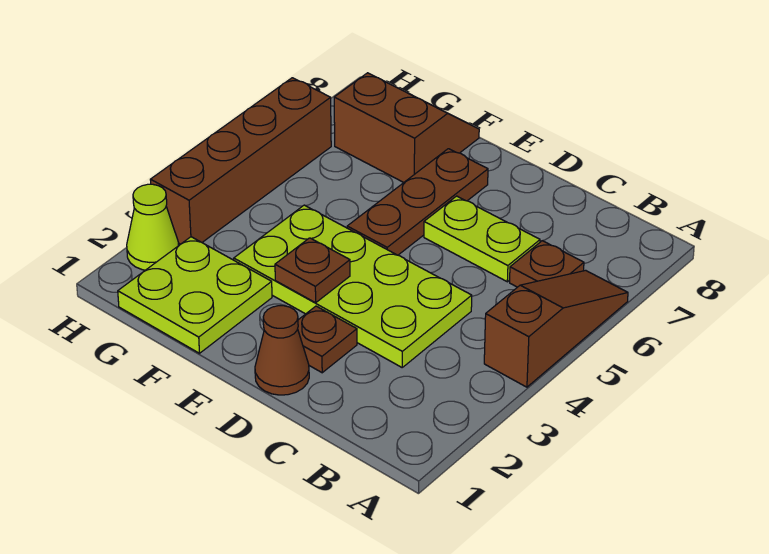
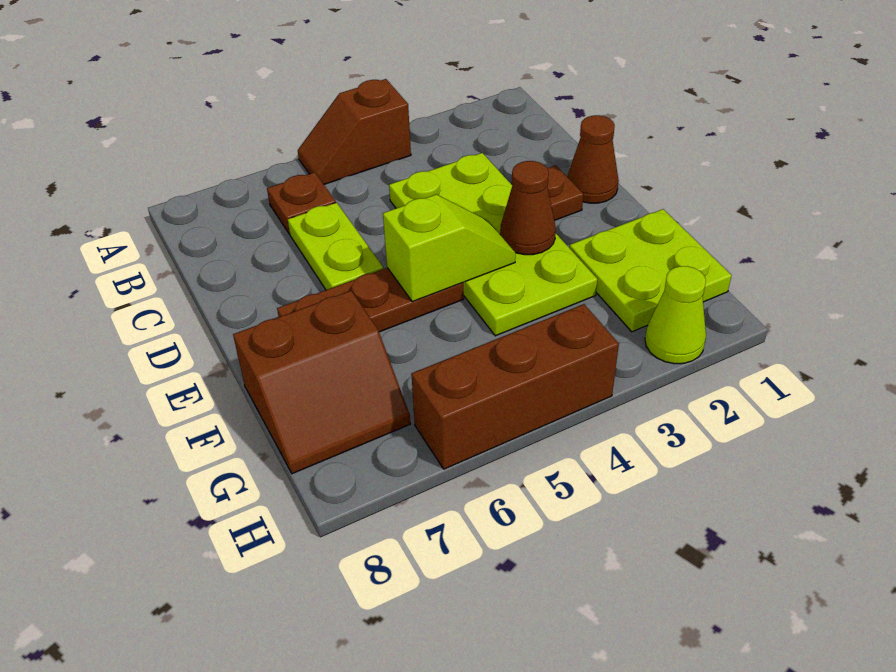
brown slope A4:A6 level 1 top 4 -> brown slope A4:A5 level 1 top 4
brown plate E3 level 2 -> brown cone E3 level 2
none -> lime slope E4:E5 level 2 top 5
brown slope F7:G8 level 1 top 7 -> brown slope F7:G8 level 1 top F
brown brick H3:H6 level 1 -> brown brick H4:H6 level 1

